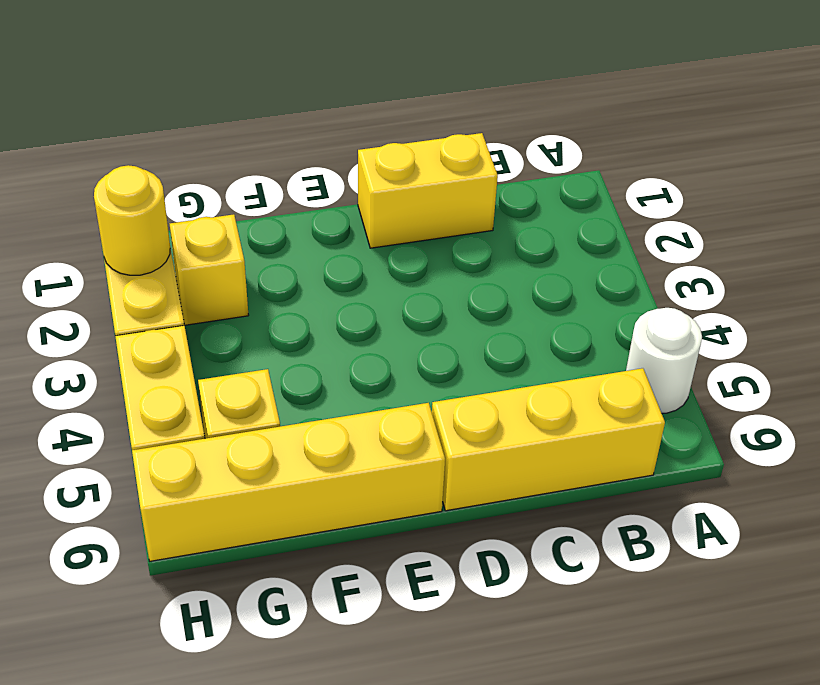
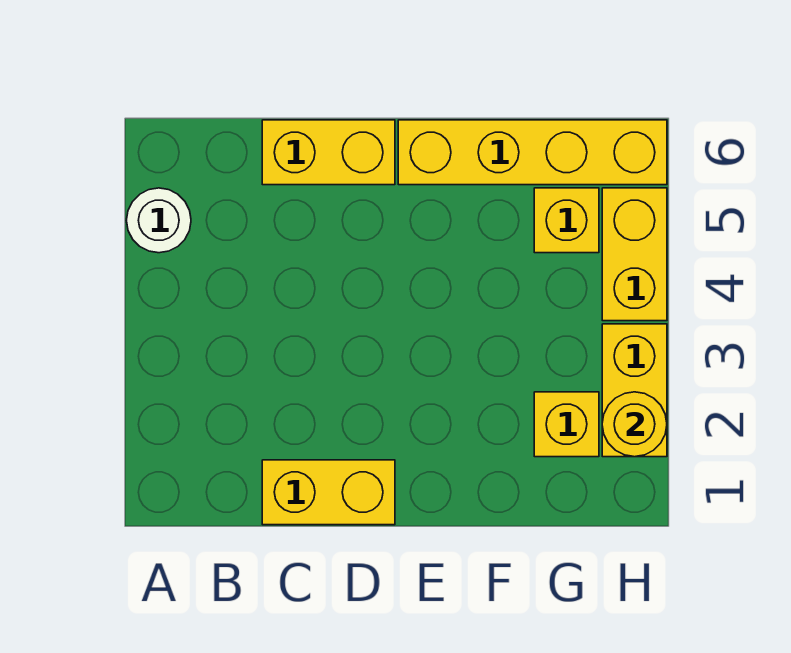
yellow brick B6:D6 level 1 -> yellow brick C6:D6 level 1

